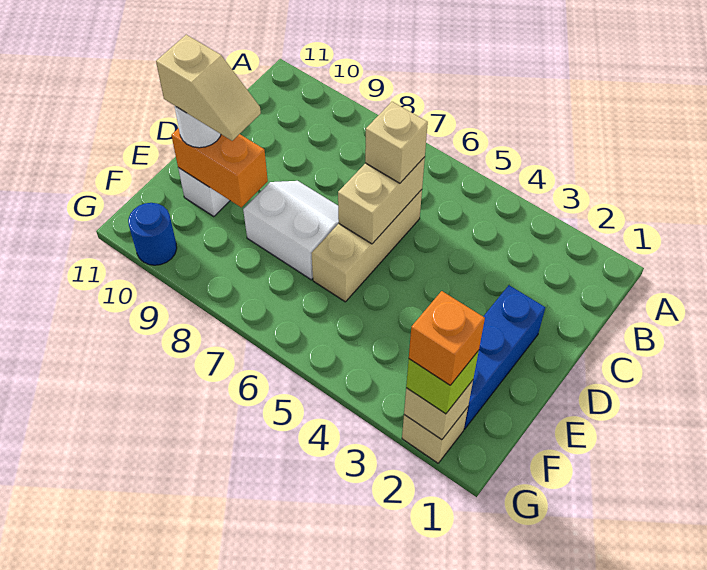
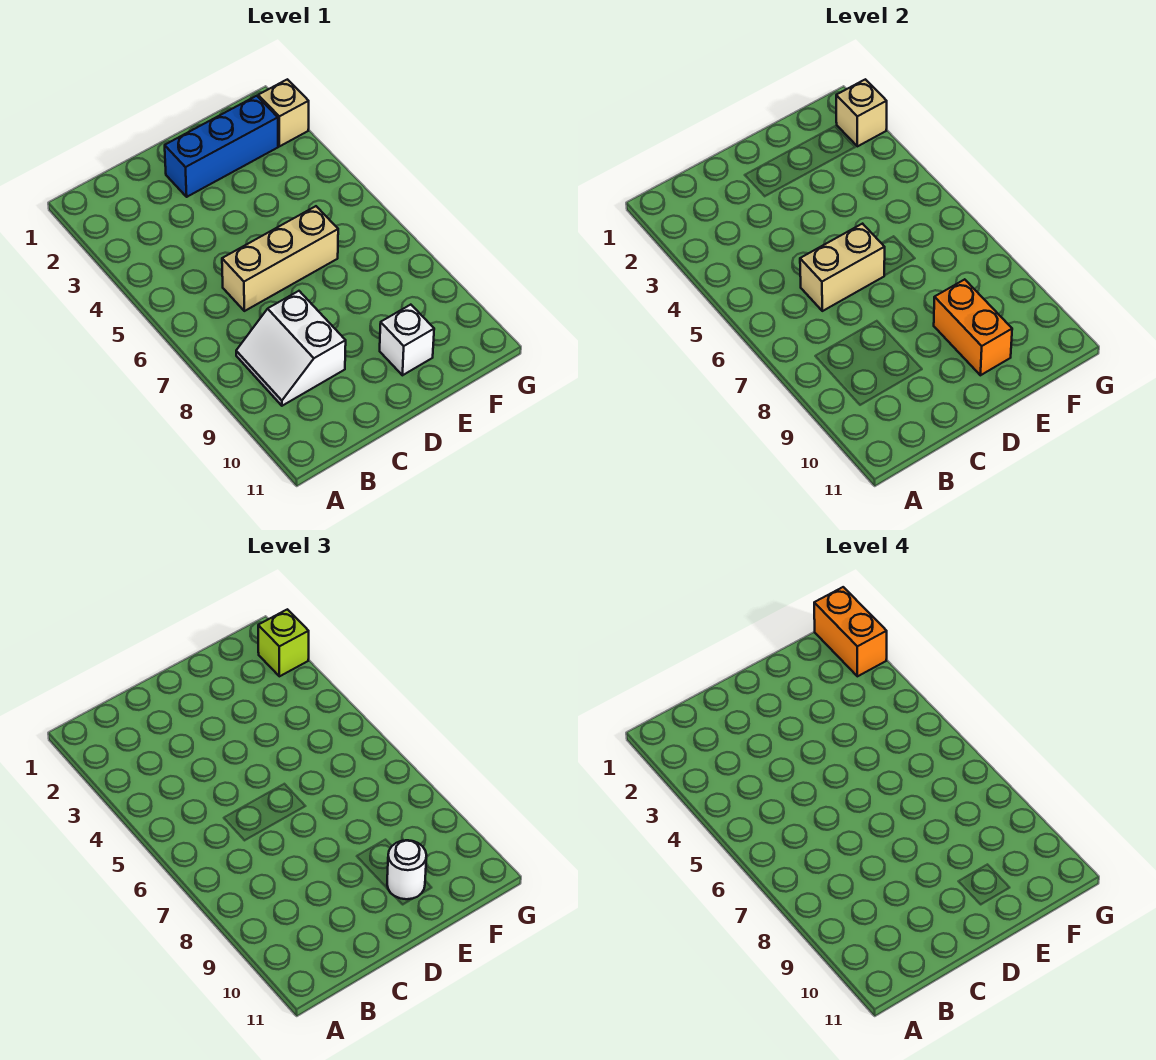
tan brick C6 level 3 -> none
white slope D7:E8 level 1 top E -> white slope B8:C9 level 1 top C
tan slope E9:E10 level 4 top 10 -> none
orange brick G2 level 4 -> orange brick G1:G2 level 4
blue round brick G10 level 1 -> none

